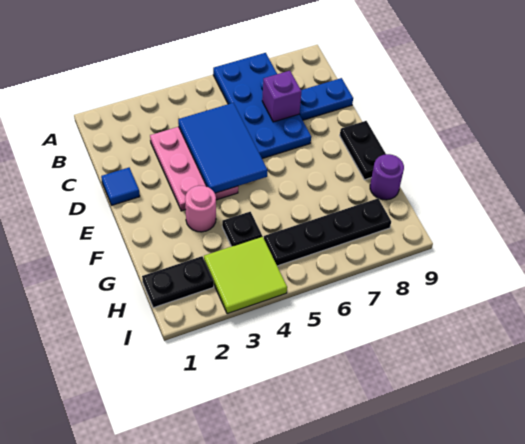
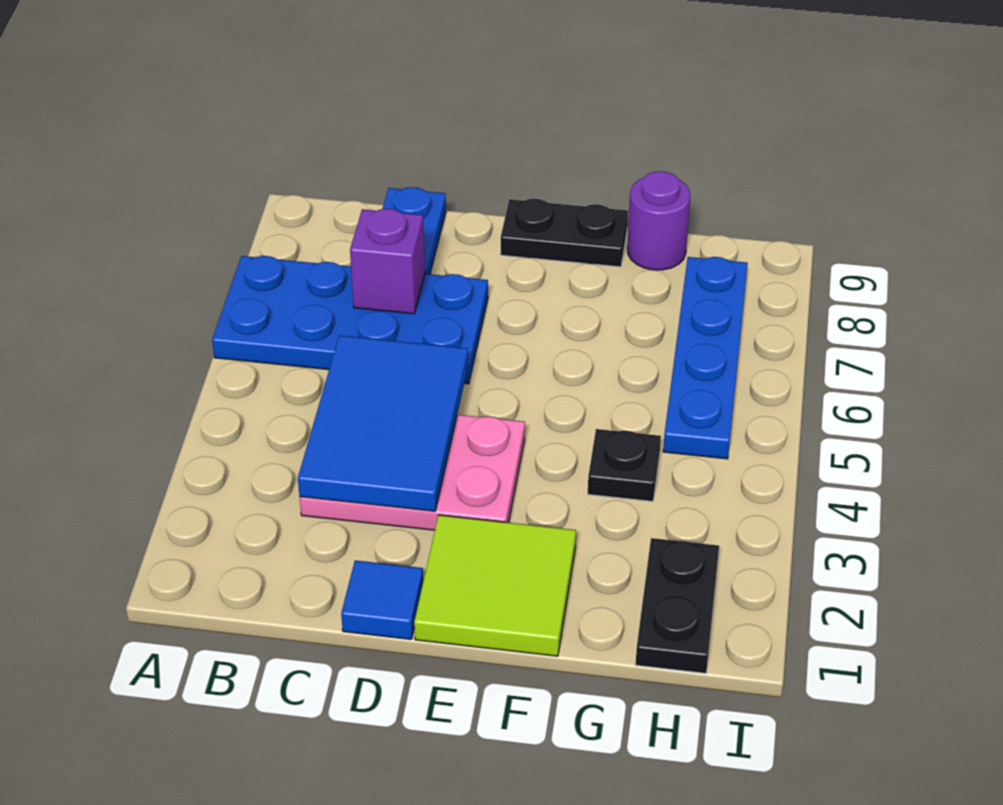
blue tile C4:E5 level 2 -> blue tile C3:D5 level 2
pink round brick F3 level 1 -> none
lime tile H3:I4 level 1 -> lime tile E1:F2 level 1
black plate H5:H8 level 1 -> blue plate H5:H8 level 1

